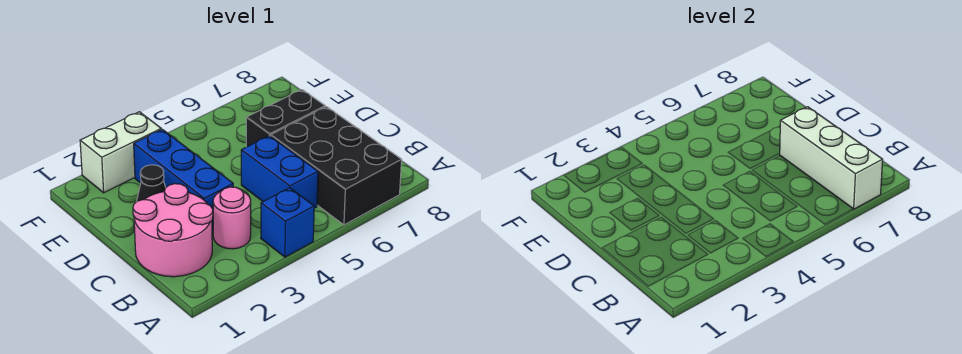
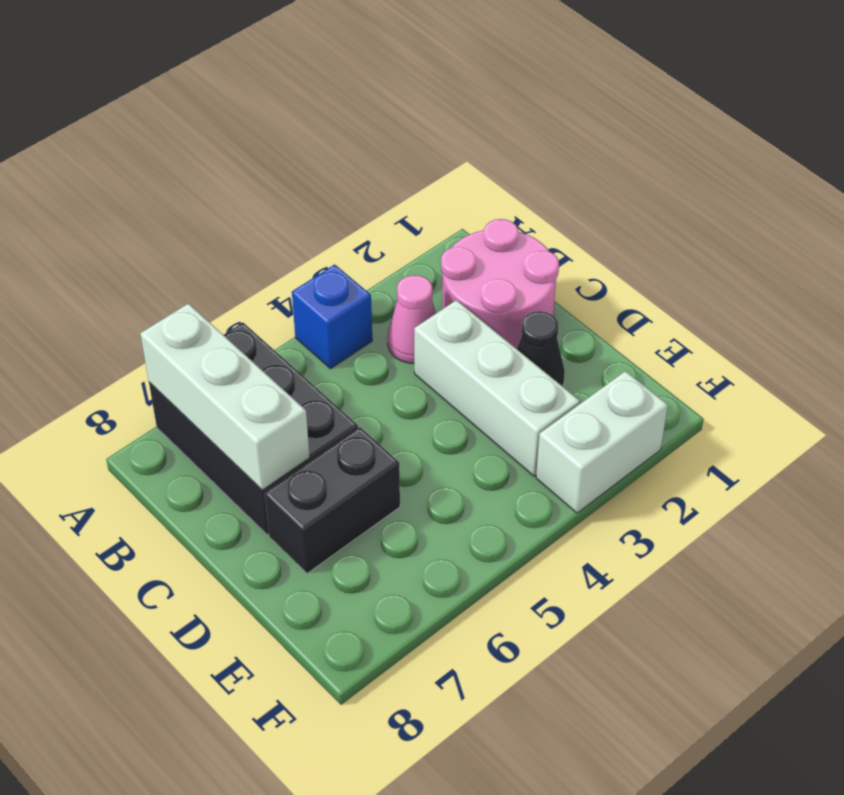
pink round brick B3 level 1 -> pink cone B3 level 1
blue brick B5:C5 level 1 -> none
blue brick C3:E3 level 1 -> white brick C3:E3 level 1

